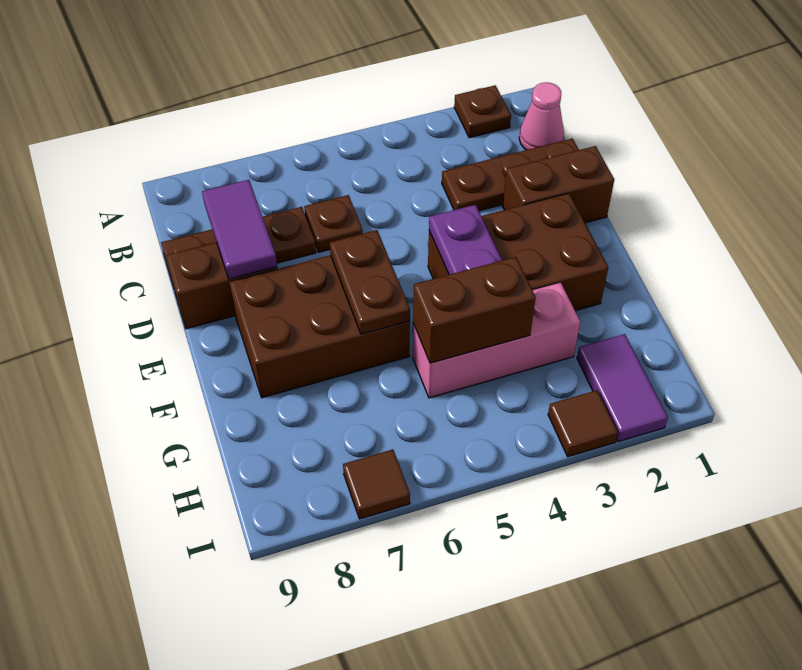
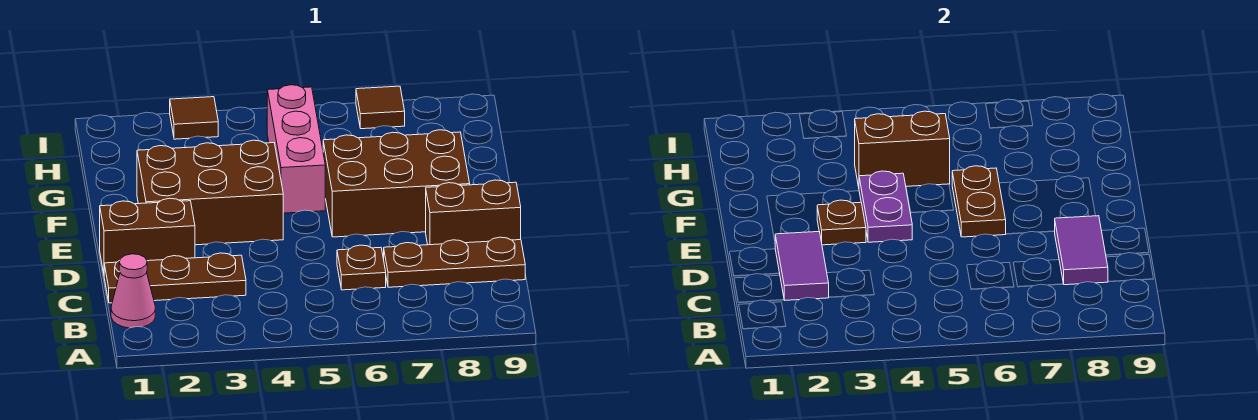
brown plate A2 level 1 -> brown plate E3 level 2
pink brick G3:G5 level 1 -> pink brick F5:H5 level 1
purple tile H2:I2 level 1 -> purple tile C2:D2 level 2

